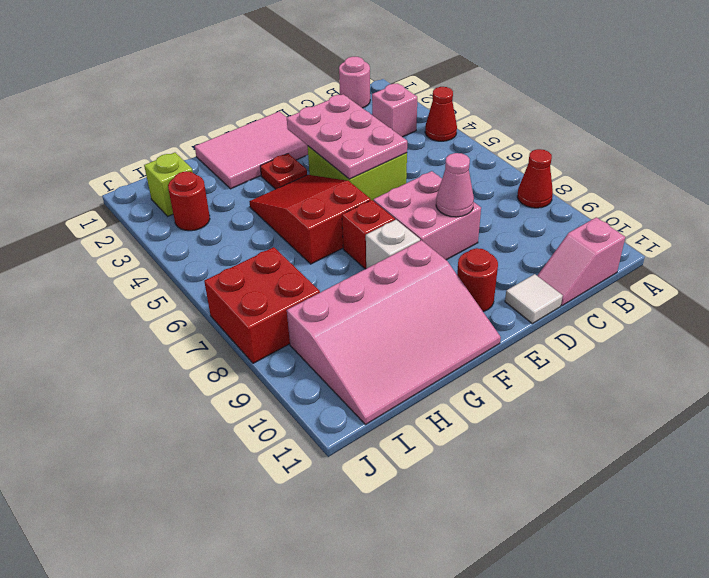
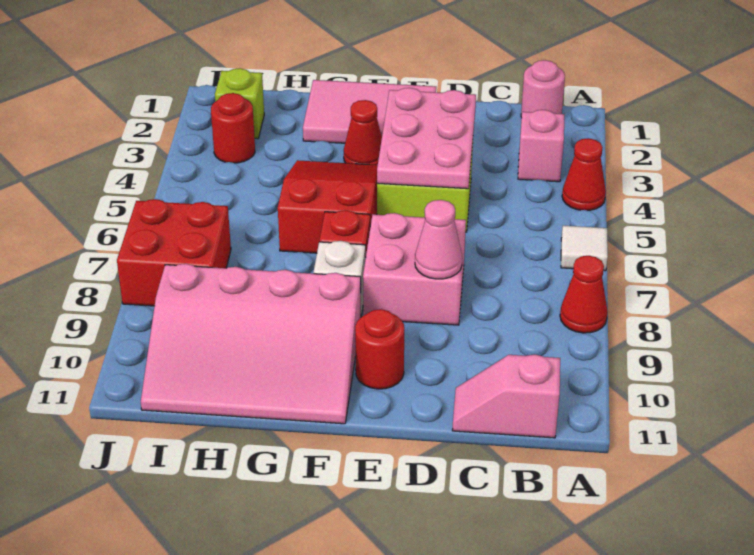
white tile D11 level 1 -> white tile A6 level 1
red plate F3 level 1 -> red cone F3 level 1

